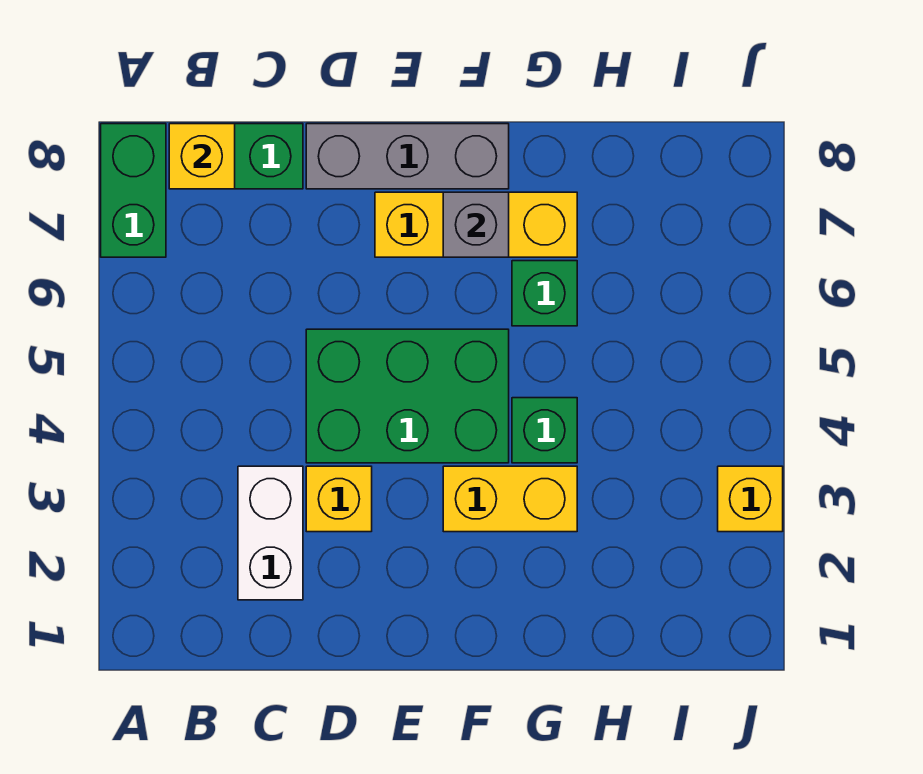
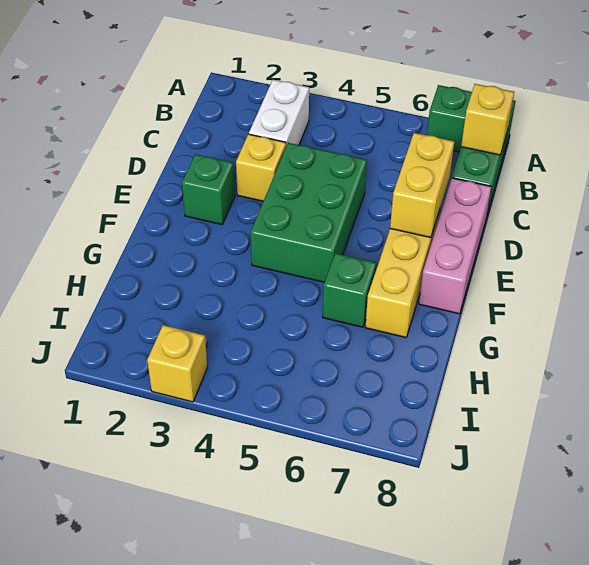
white brick C2:C3 level 1 -> white brick B3:C3 level 1
grey brick D8:F8 level 1 -> pink brick D8:F8 level 1
yellow brick F3:G3 level 1 -> yellow brick D7:E7 level 2
grey brick F7 level 2 -> none
green brick G4 level 1 -> green brick E2 level 1

